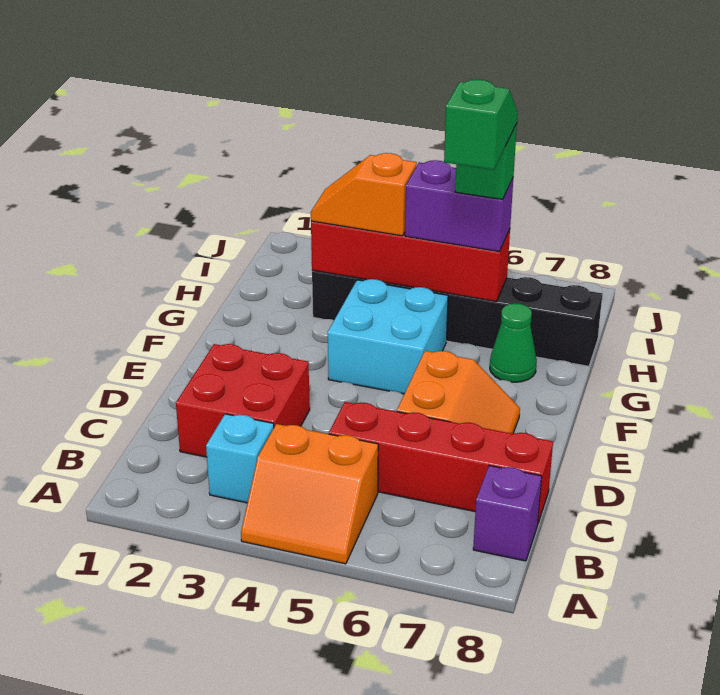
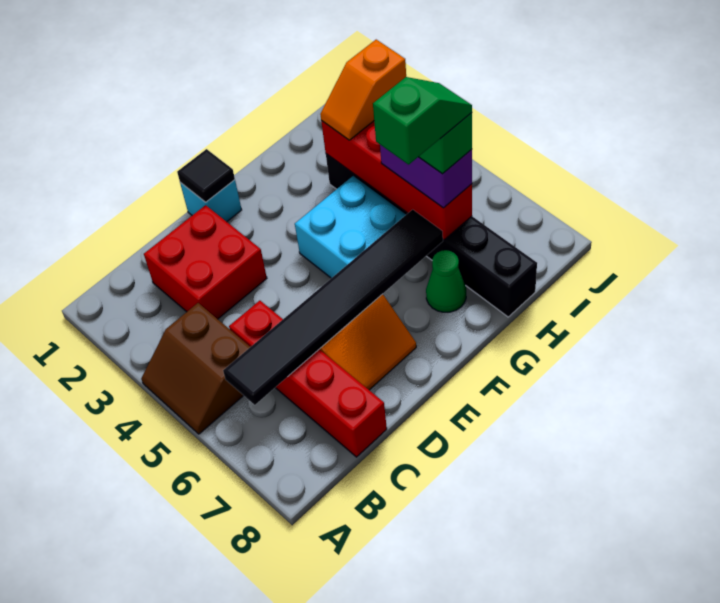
orange slope A4:B5 level 1 top B -> brown slope A4:B5 level 1 top B
cyan brick B3 level 1 -> cyan brick E1 level 1
none -> black tile B6:G6 level 2
purple brick B8 level 1 -> none
none -> black tile E1 level 2
orange slope H3:H4 level 3 top 4 -> orange slope H3:I3 level 3 top I

